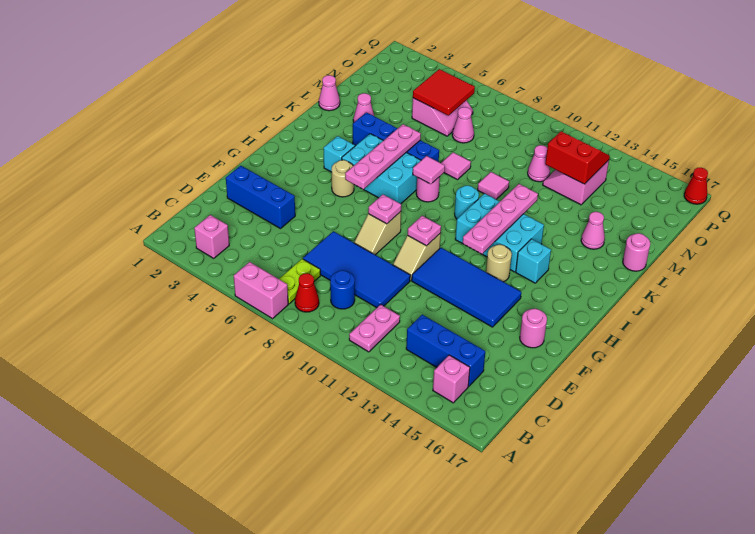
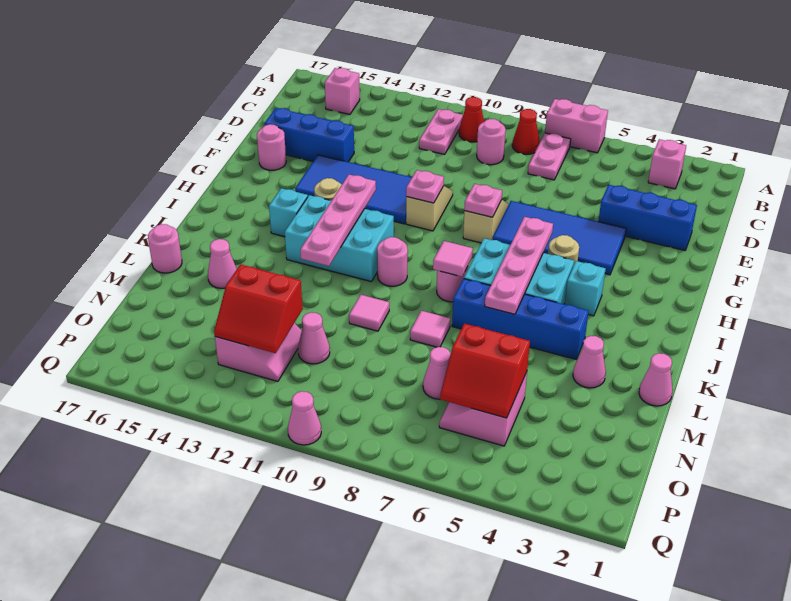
lime plate B7:C7 level 1 -> pink plate B7:C7 level 1
blue round brick C9 level 1 -> pink round brick C9 level 1
blue brick C13:C15 level 1 -> blue brick E14:E16 level 1
blue tile D7:E10 level 1 -> blue tile F4:G7 level 1
cyan round brick J10 level 1 -> pink round brick J10 level 1
red tile N5:O6 level 2 -> red slope N5:O6 level 2 top N
none -> pink cone Q10 level 1
red cone Q17 level 1 -> red cone B10 level 1

